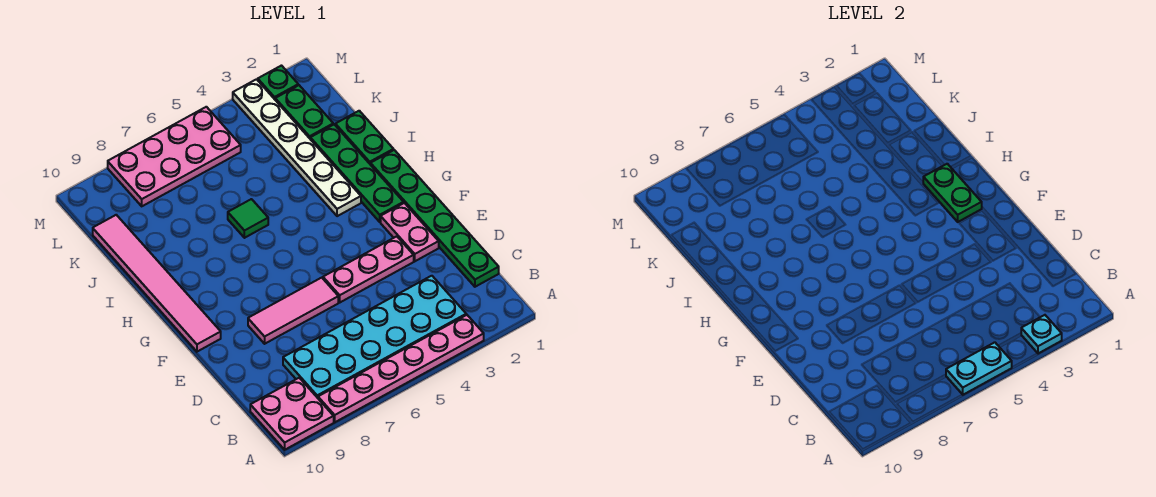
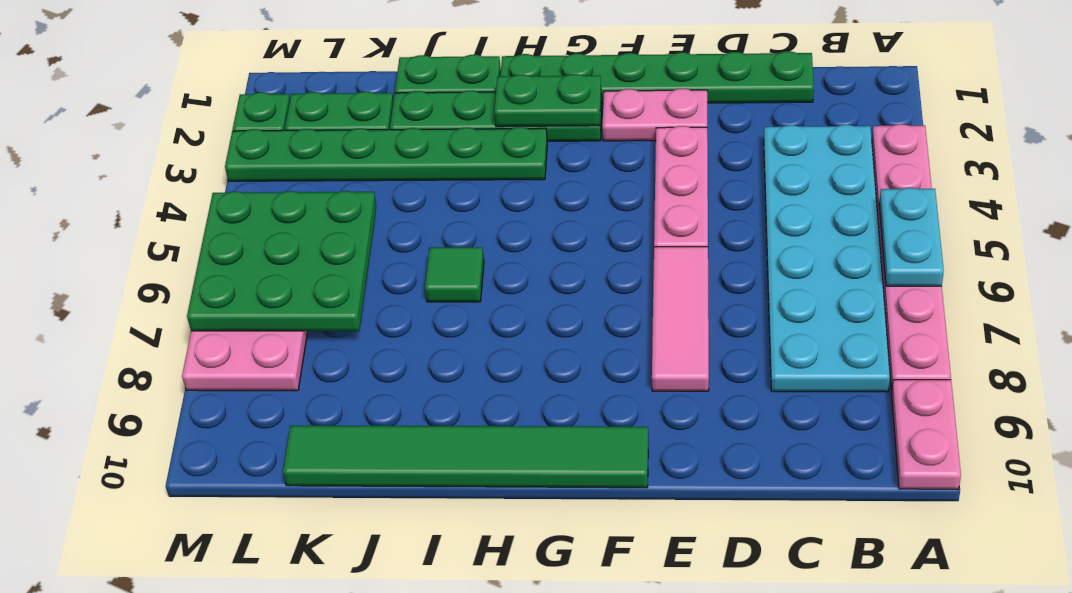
cyan plate A3 level 2 -> none
pink plate A9:B10 level 1 -> pink plate A9:A10 level 1
pink tile F10:K10 level 1 -> green tile F10:K10 level 1
white plate H3:M3 level 1 -> green plate H3:M3 level 1
none -> green plate K5:M7 level 2

